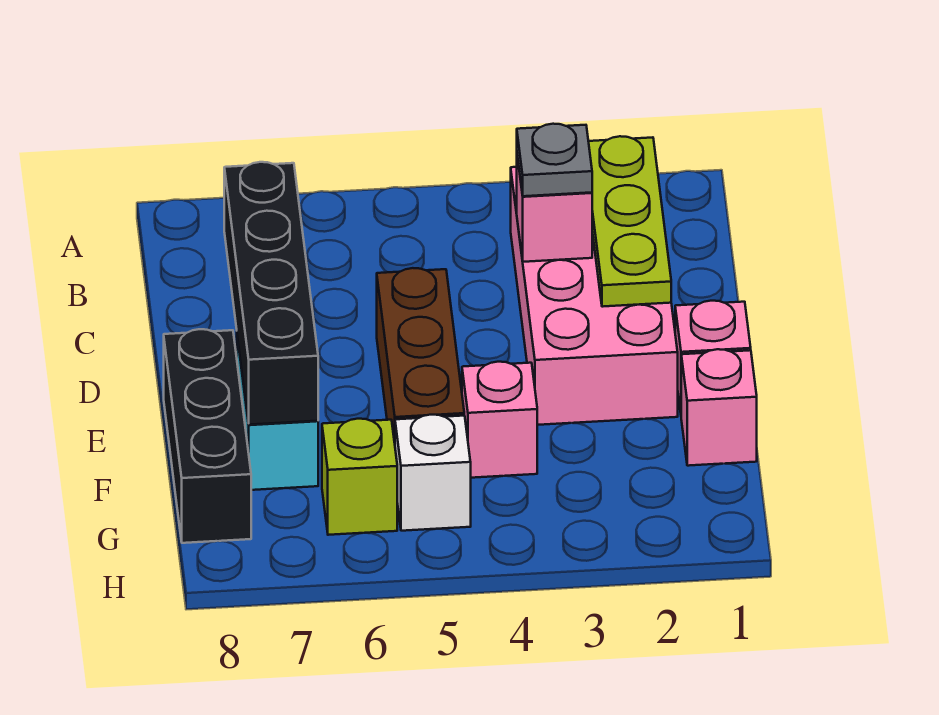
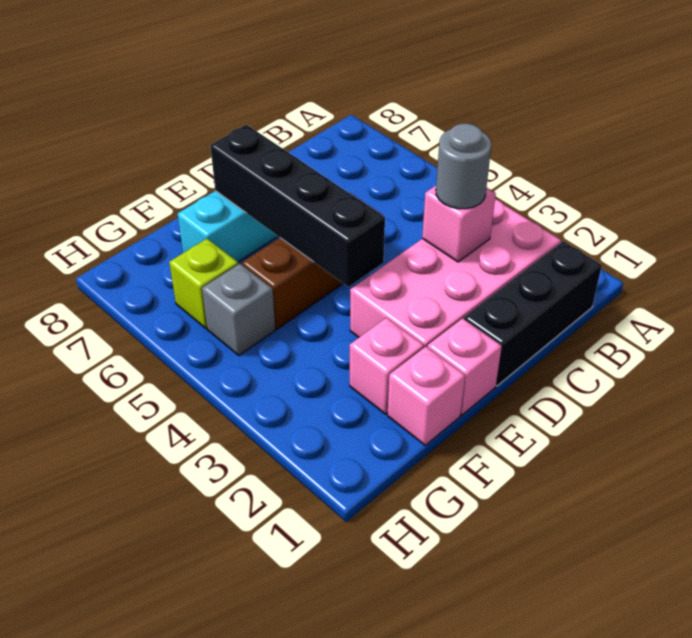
lime plate B2:D2 level 2 -> none
grey plate C3 level 3 -> grey round brick C3 level 3
black brick C7:F7 level 2 -> black brick E4:E7 level 2
black brick E8:G8 level 1 -> black brick B1:D1 level 1
pink brick F4 level 1 -> pink brick F2 level 1
white brick G5 level 1 -> grey brick G5 level 1

